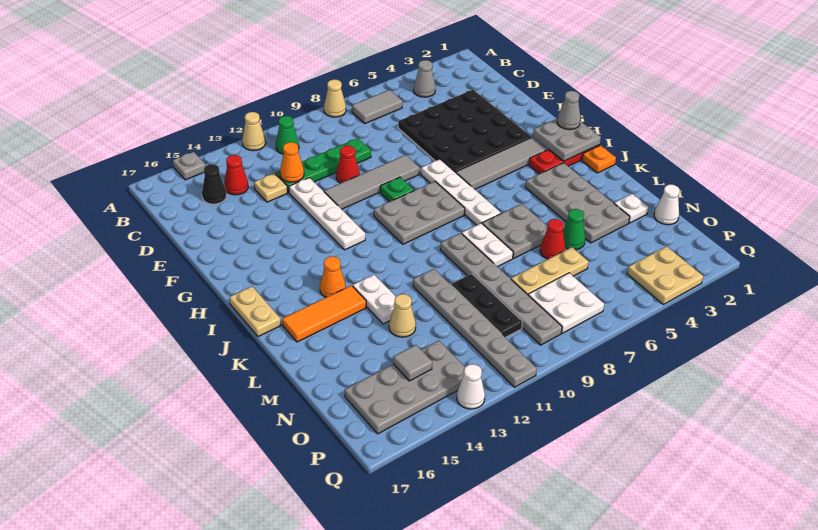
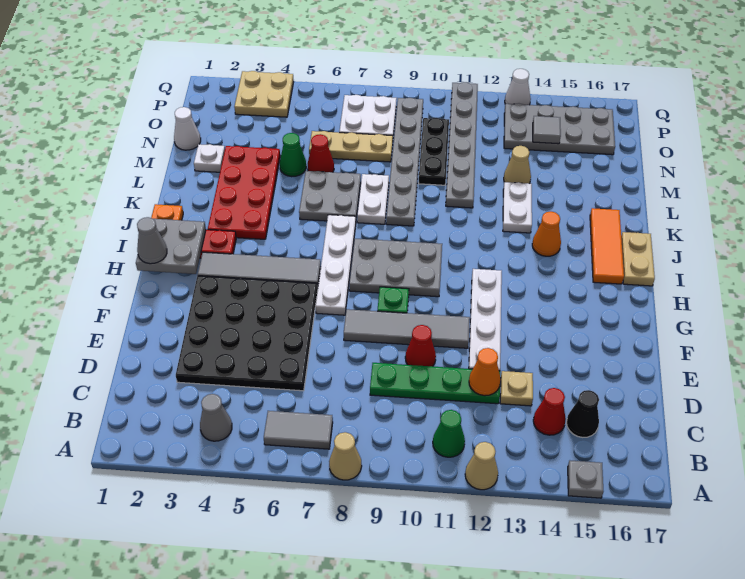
grey plate J3:M4 level 1 -> red plate J3:M4 level 1
orange tile K14:K16 level 1 -> orange tile I16:K16 level 1

